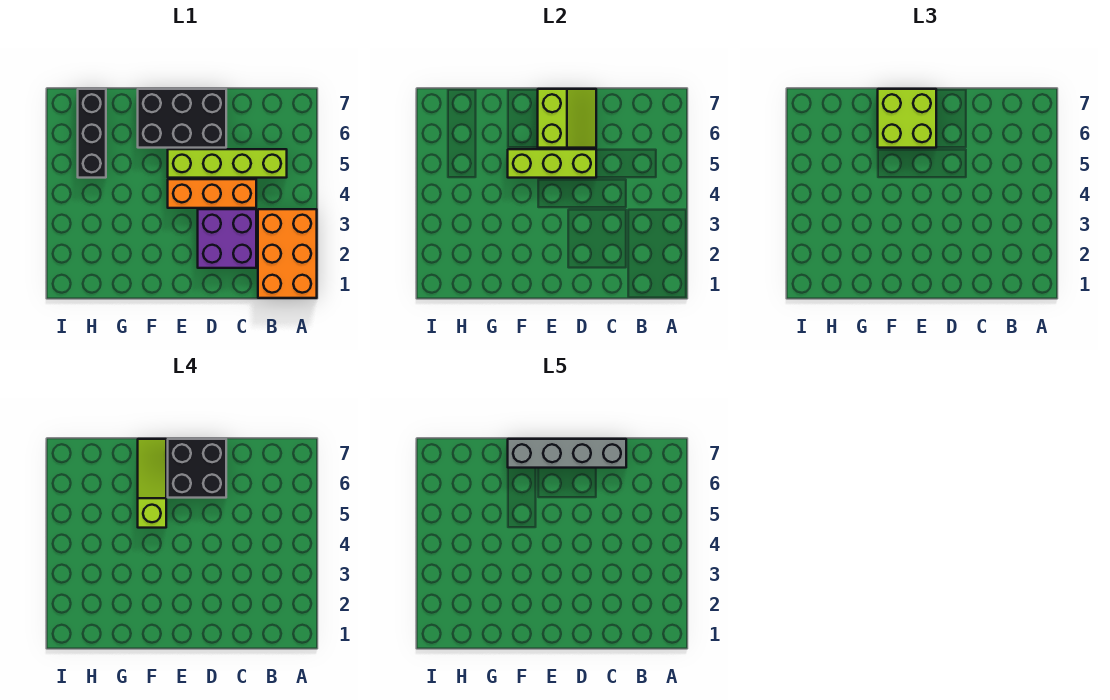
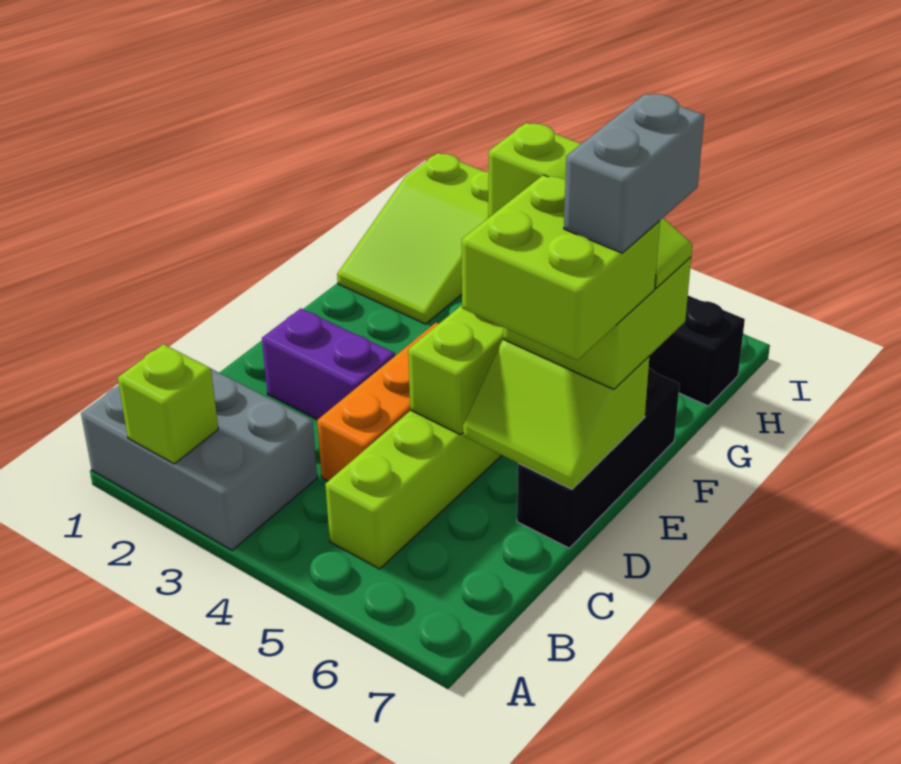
orange brick A1:B3 level 1 -> grey brick A1:B3 level 1
none -> lime brick A2 level 2
purple brick C2:D3 level 1 -> purple brick D2:D3 level 1
grey brick C7:F7 level 5 -> grey brick E7:F7 level 5
black brick D6:F7 level 1 -> black brick D7:F7 level 1
black brick D6:E7 level 4 -> lime brick D6:E7 level 4
none -> lime slope G1:I2 level 1 top I

